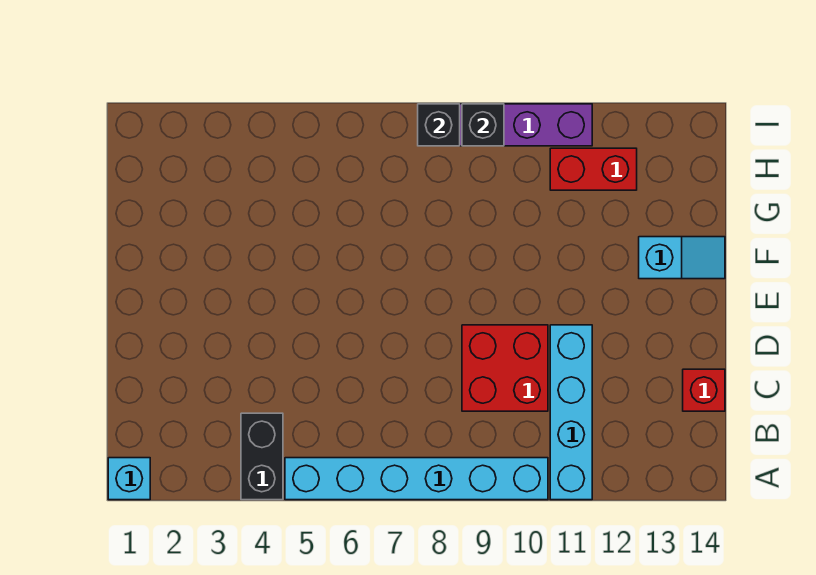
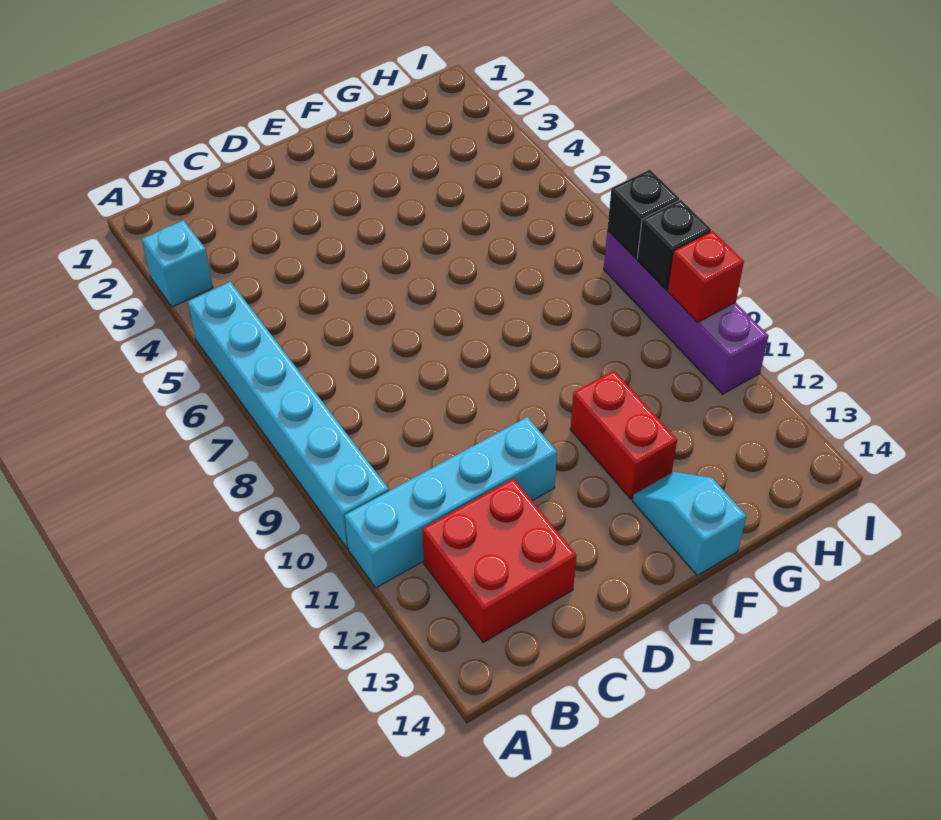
cyan brick A1 level 1 -> cyan brick A3 level 1
black brick A4:B4 level 1 -> none
red brick C9:D10 level 1 -> red brick B12:C13 level 1
red brick C14 level 1 -> red brick I10 level 2
cyan slope F13:F14 level 1 top 13 -> cyan slope F13:F14 level 1 top 14
red brick H11:H12 level 1 -> red brick F11:F12 level 1

